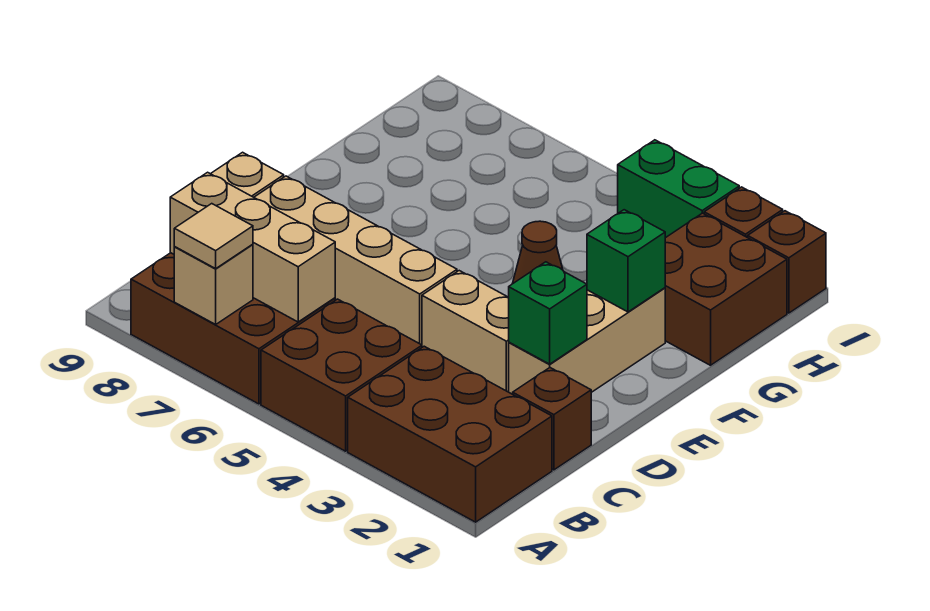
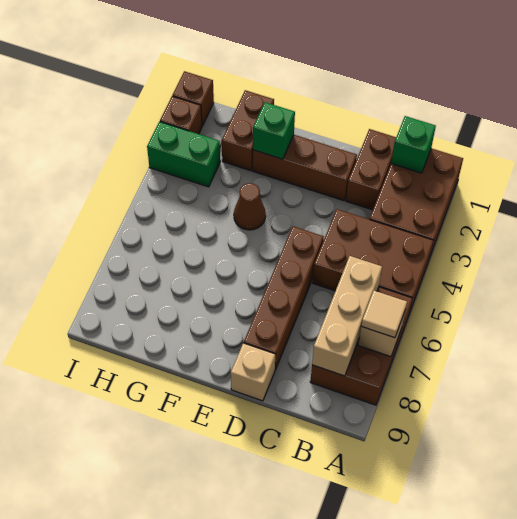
brown brick A4:B5 level 1 -> brown brick A4:C5 level 1
brown brick C1 level 1 -> brown brick C1:C2 level 1
tan brick D2:F2 level 1 -> brown brick D2:F2 level 1
green brick D2 level 2 -> green brick B1 level 2
tan brick D3:D4 level 1 -> none
tan brick D5:D8 level 1 -> brown brick D5:D8 level 1
brown brick G1:H2 level 1 -> brown brick G1:G2 level 1
green brick I3:I4 level 1 -> green brick H3:I3 level 1

